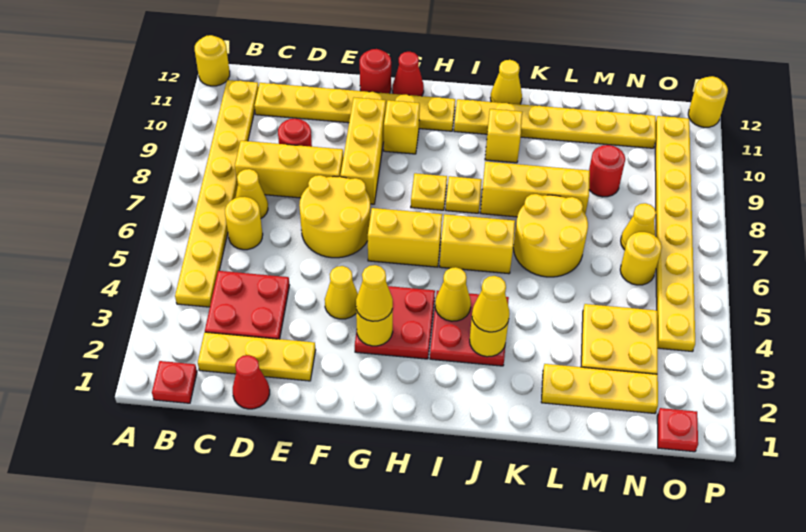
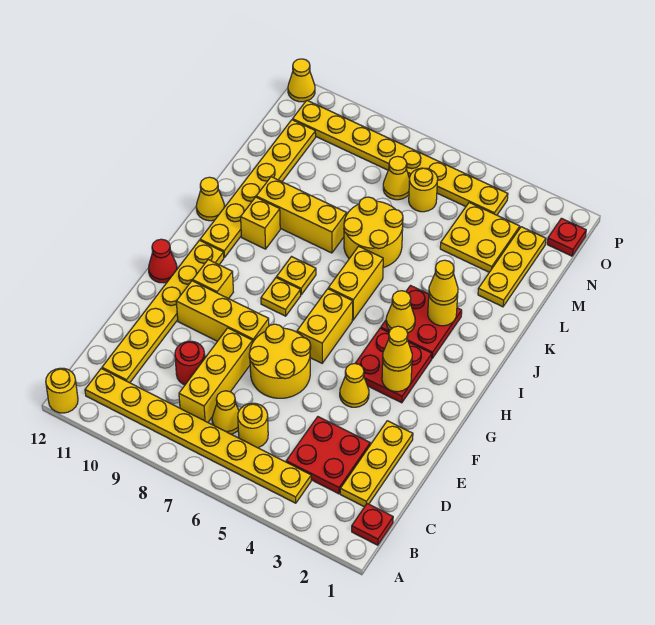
red cone D1 level 1 -> none
red round brick F12 level 1 -> none
yellow brick J8:L8 level 1 -> yellow brick K8:K10 level 1
red round brick M9 level 1 -> none
yellow round brick P12 level 1 -> yellow cone P12 level 1

